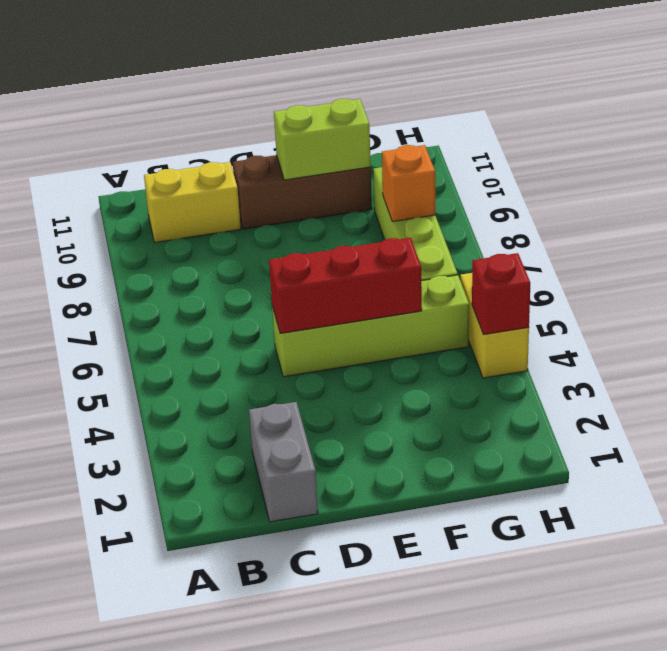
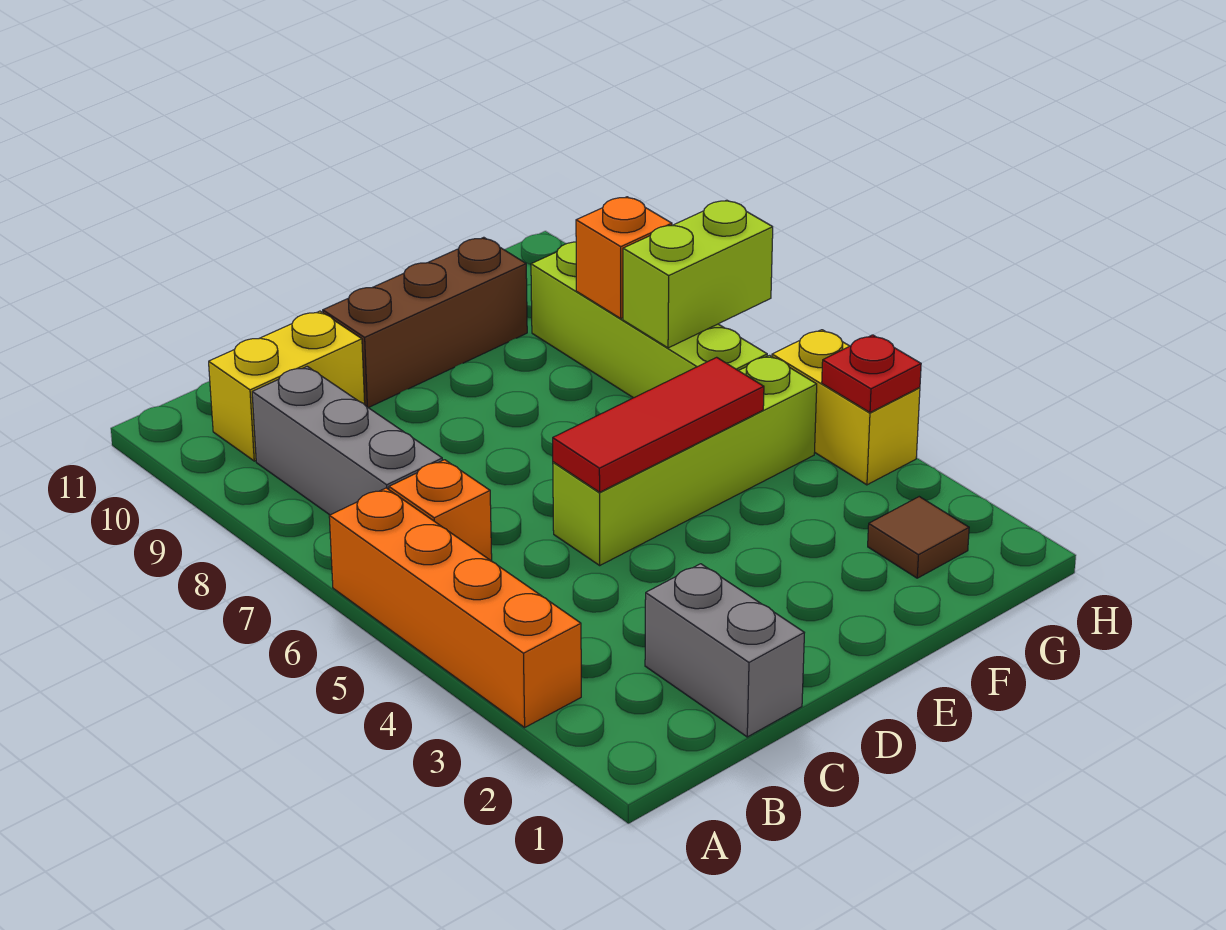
none -> orange brick A3:A6 level 1
none -> orange brick B6 level 1
none -> grey brick B7:B9 level 1
red brick D5:F5 level 2 -> red tile D5:F5 level 2
lime brick E10:F10 level 2 -> lime brick G7:H7 level 2
none -> brown tile G2 level 1
red brick H4 level 2 -> red plate H4 level 2

